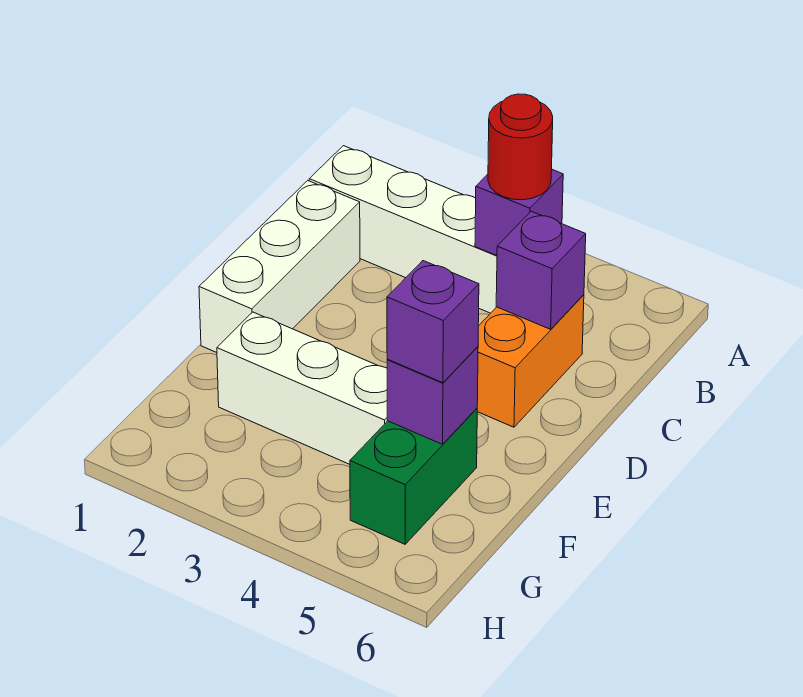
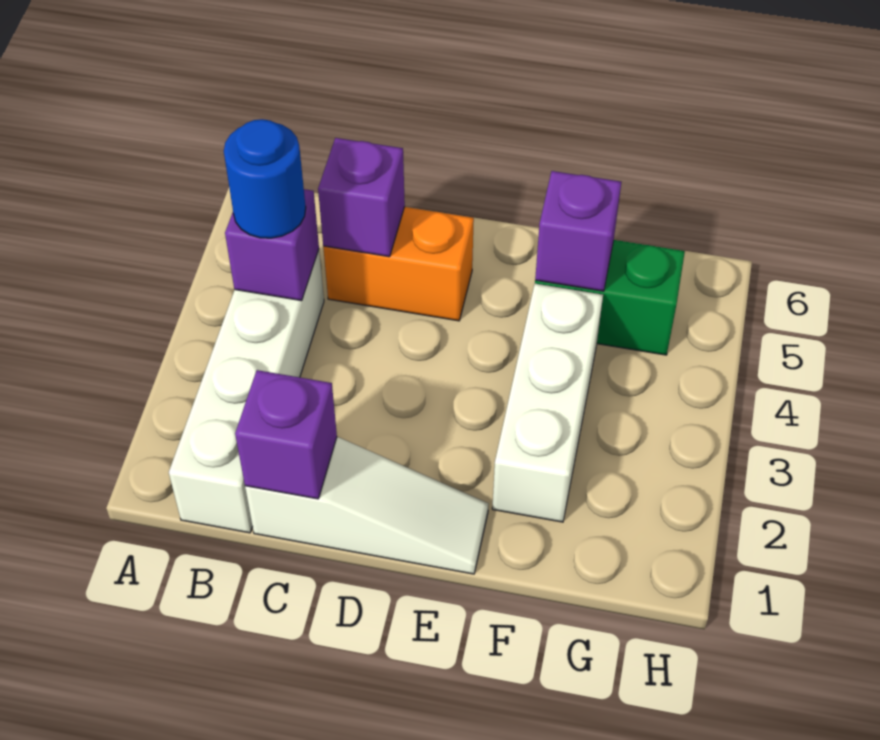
red round brick B4 level 3 -> blue round brick B4 level 3
white brick C1:E1 level 1 -> white slope C1:E1 level 1 top C
purple brick F5 level 3 -> purple brick C1 level 2

